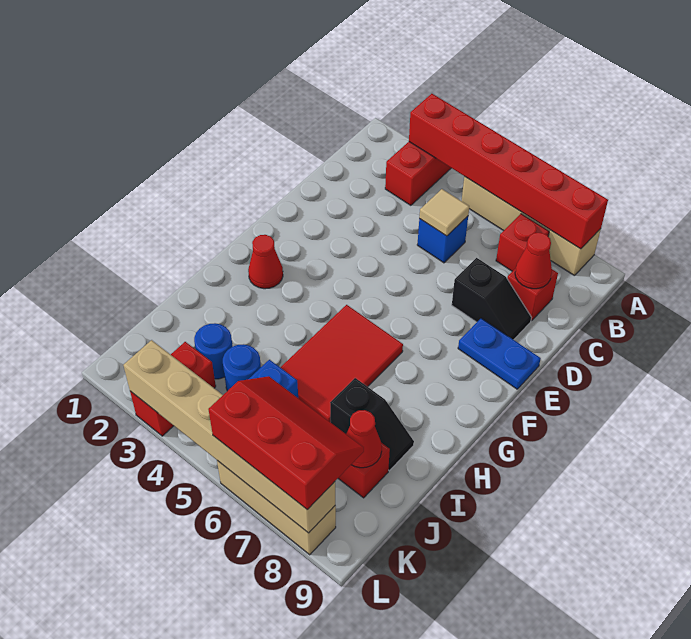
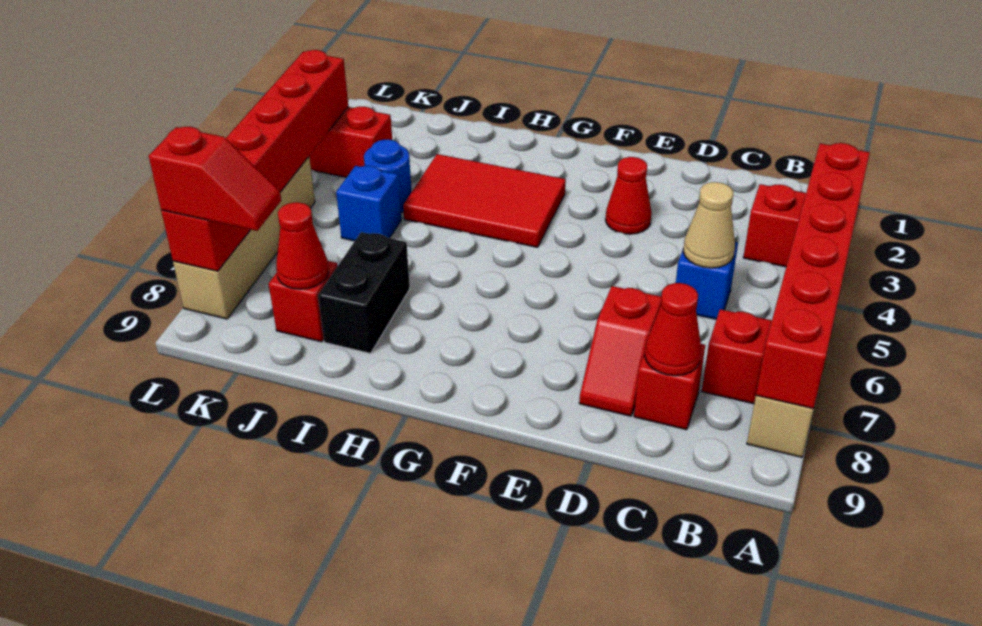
tan tile C5 level 2 -> tan cone C5 level 2
black slope D7:D8 level 1 top 7 -> red slope D7:D8 level 1 top 7
blue plate E8:E9 level 1 -> none
red cone G2 level 1 -> red cone E3 level 1
red tile G5:I6 level 1 -> red tile G3:I4 level 1
black slope I7:I8 level 1 top 7 -> black brick I7:I8 level 1
blue round brick J3 level 1 -> none
red slope K6:L8 level 3 top L -> red slope K8:L8 level 3 top L
tan brick L3:L8 level 2 -> red brick L3:L8 level 2
tan brick L6:L8 level 1 -> tan brick L5:L8 level 1

